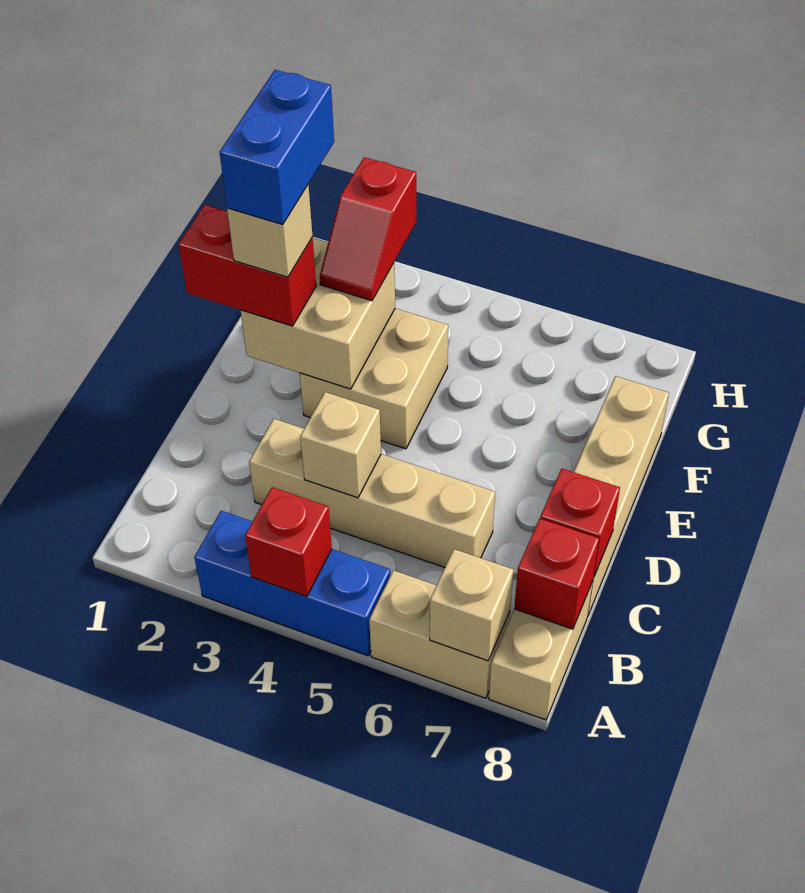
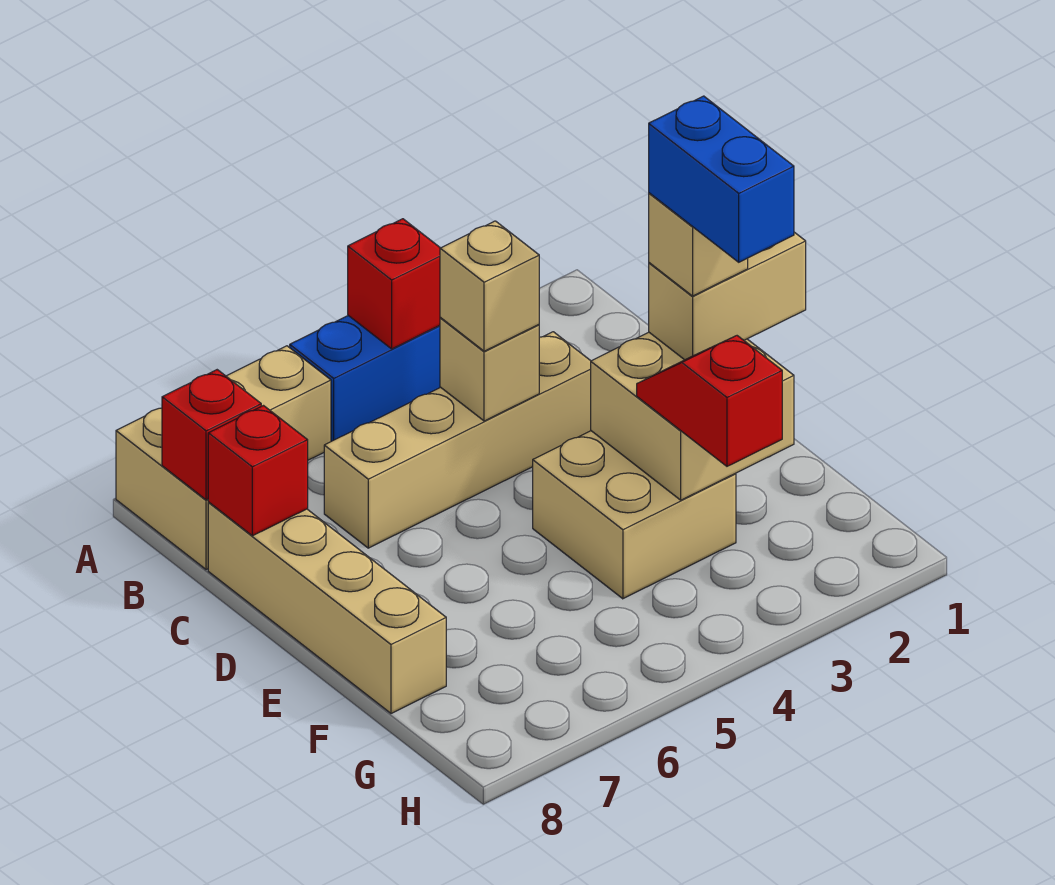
tan brick A7 level 2 -> tan brick C4 level 3
red brick E1:E2 level 3 -> tan brick E1:E2 level 3

